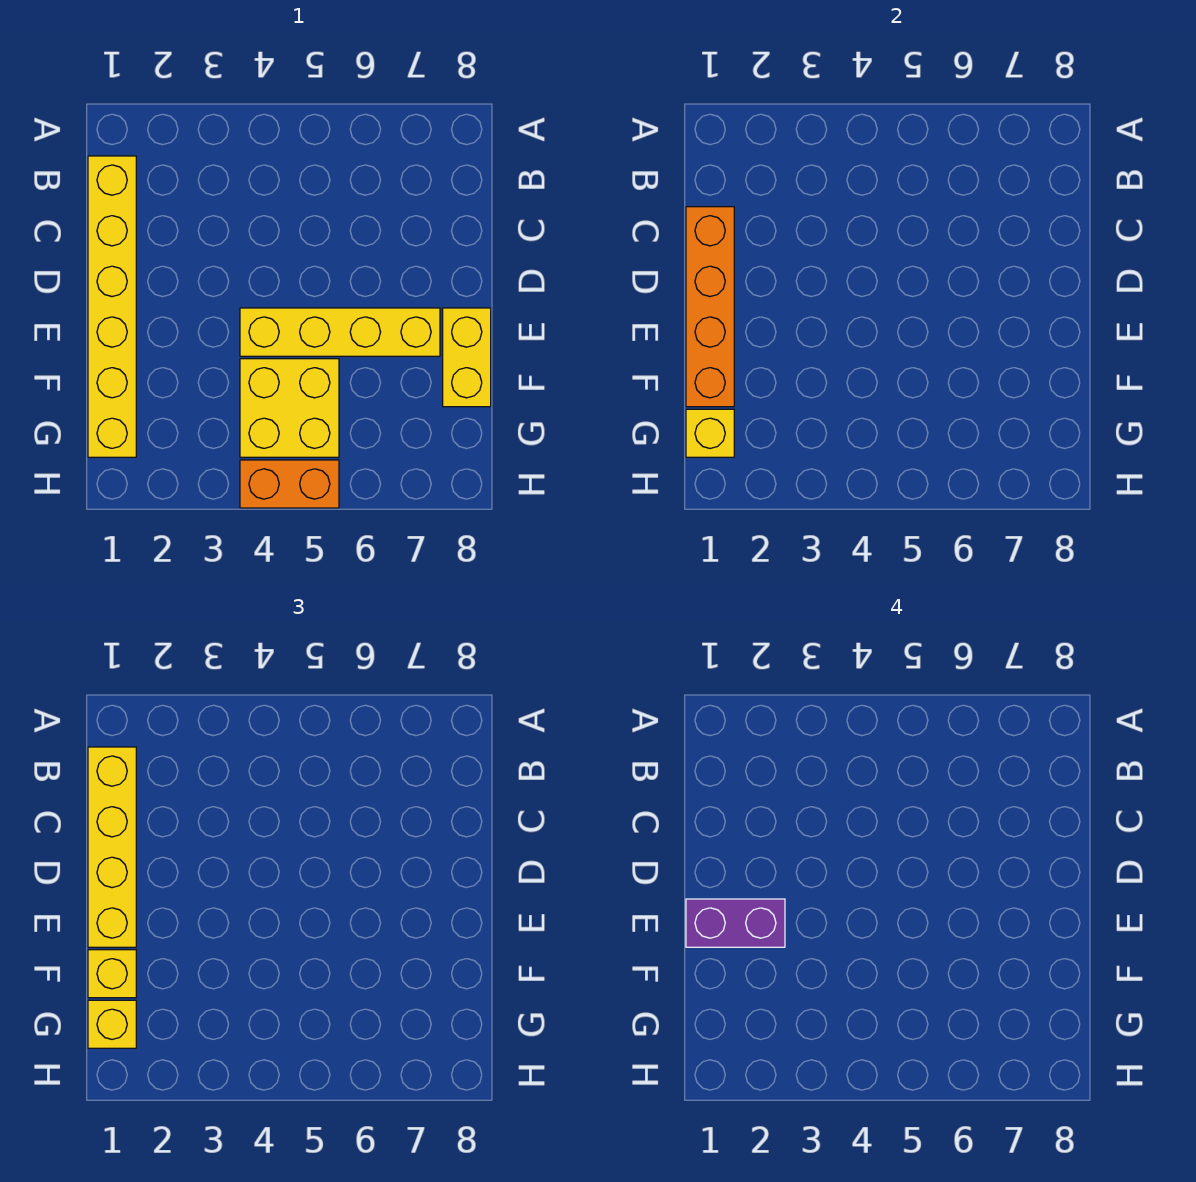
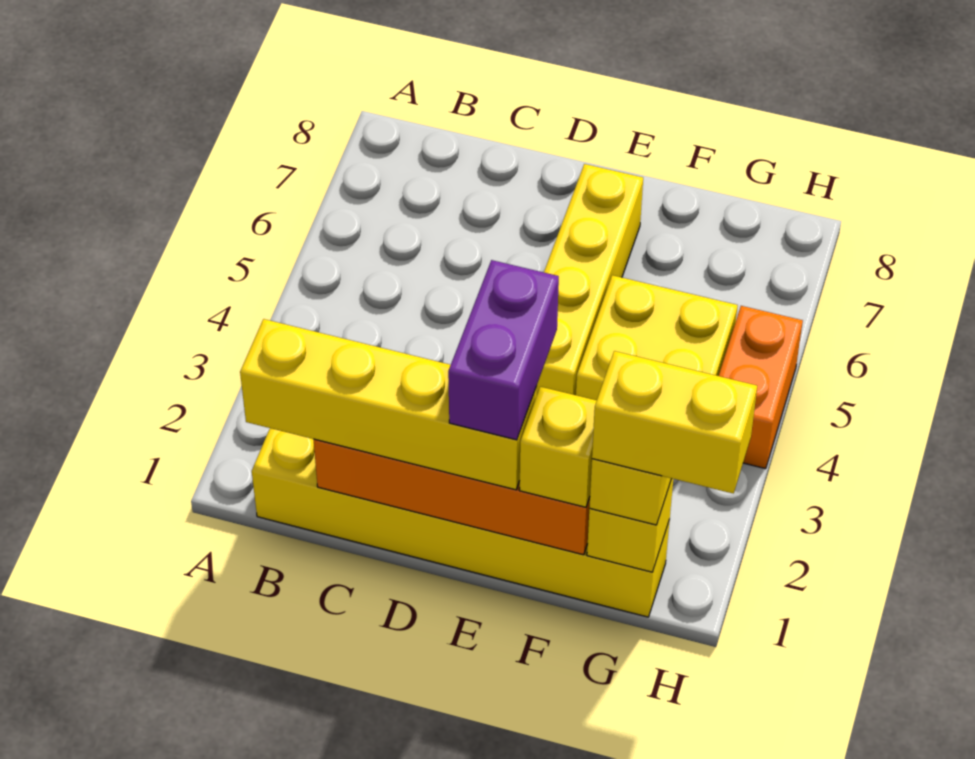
yellow brick E8:F8 level 1 -> yellow brick G1:H1 level 4

